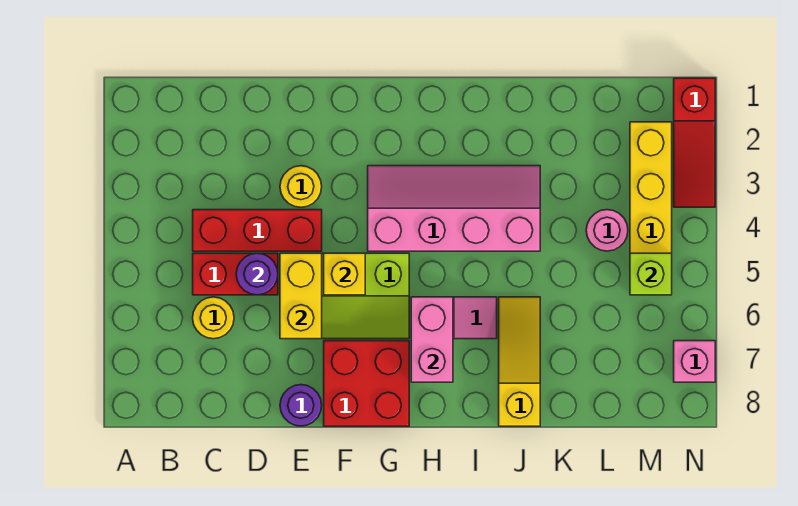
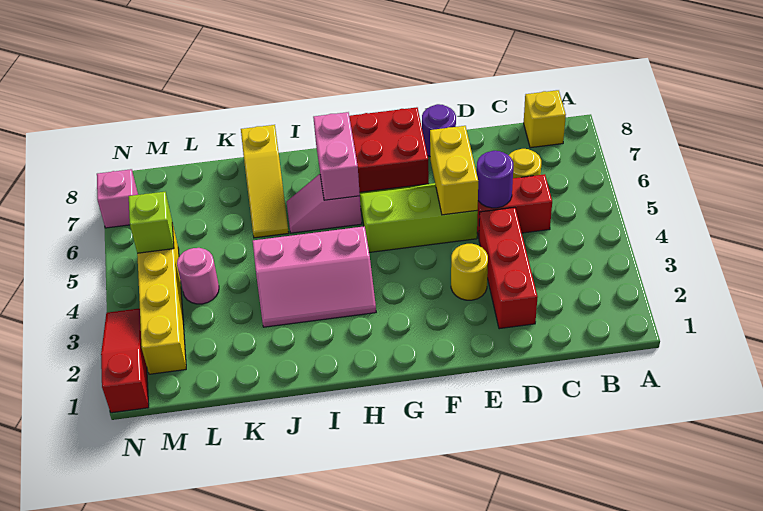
red brick C4:E4 level 1 -> red brick D2:D4 level 1
yellow brick F5 level 2 -> yellow brick B8 level 1
pink slope G3:J4 level 1 top 4 -> pink slope H3:J4 level 1 top 4

